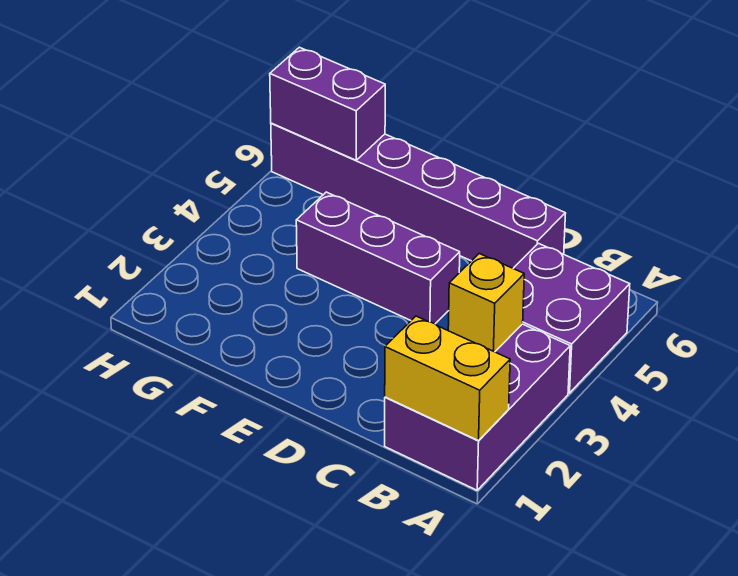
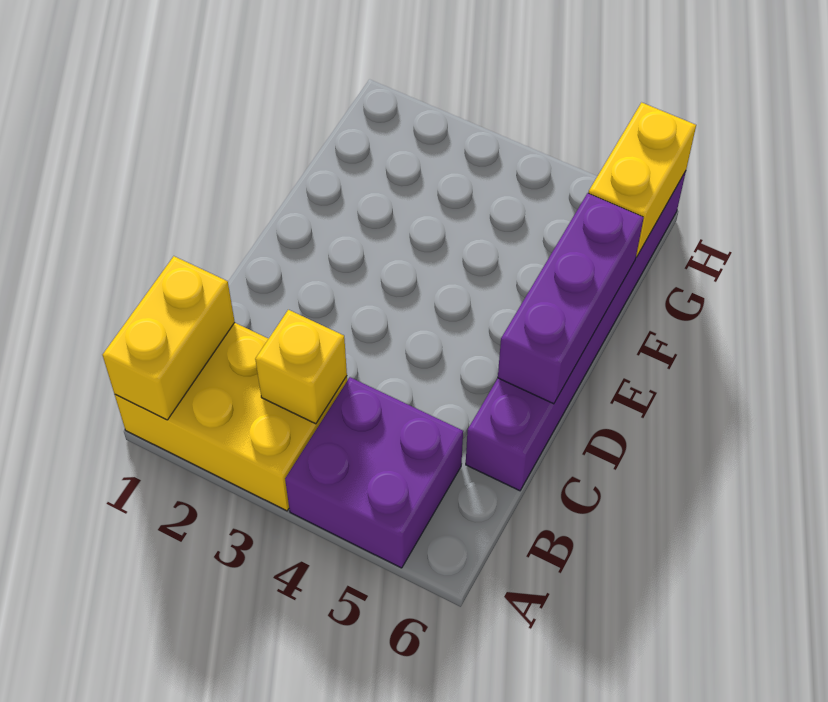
purple brick A1:B3 level 1 -> yellow brick A1:B3 level 1
purple brick D4:F4 level 1 -> purple brick D6:F6 level 2
purple brick G6:H6 level 2 -> yellow brick G6:H6 level 2

